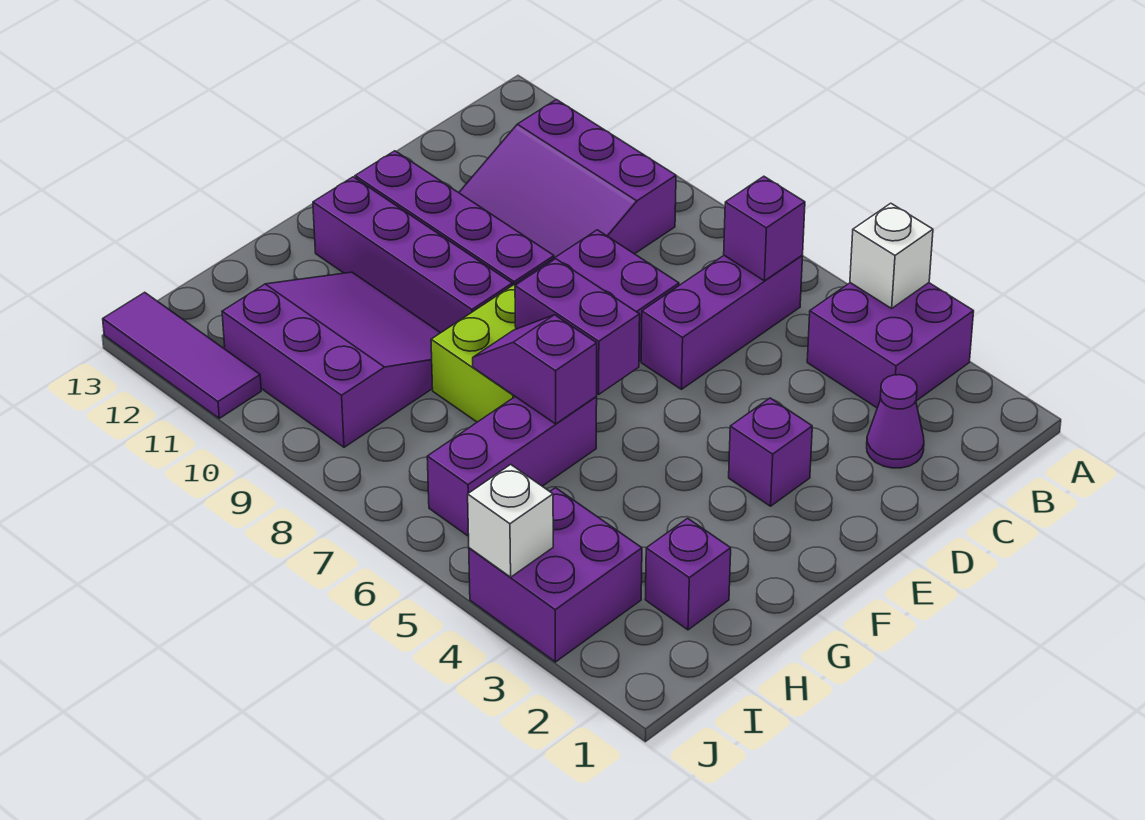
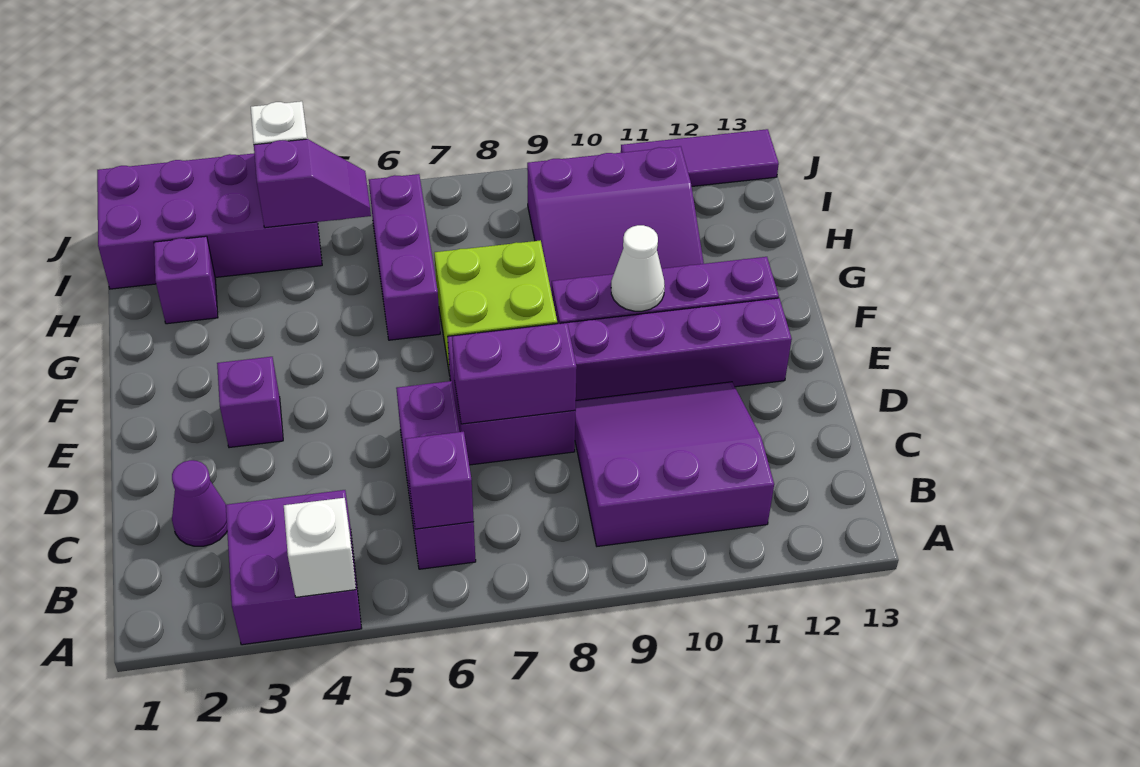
purple brick F6:F7 level 2 -> purple brick D7:D8 level 2
none -> white cone F10 level 2
purple slope G6:G7 level 2 top 6 -> purple slope I4:I5 level 2 top 4
purple brick I3:J4 level 1 -> purple brick I1:J4 level 1

